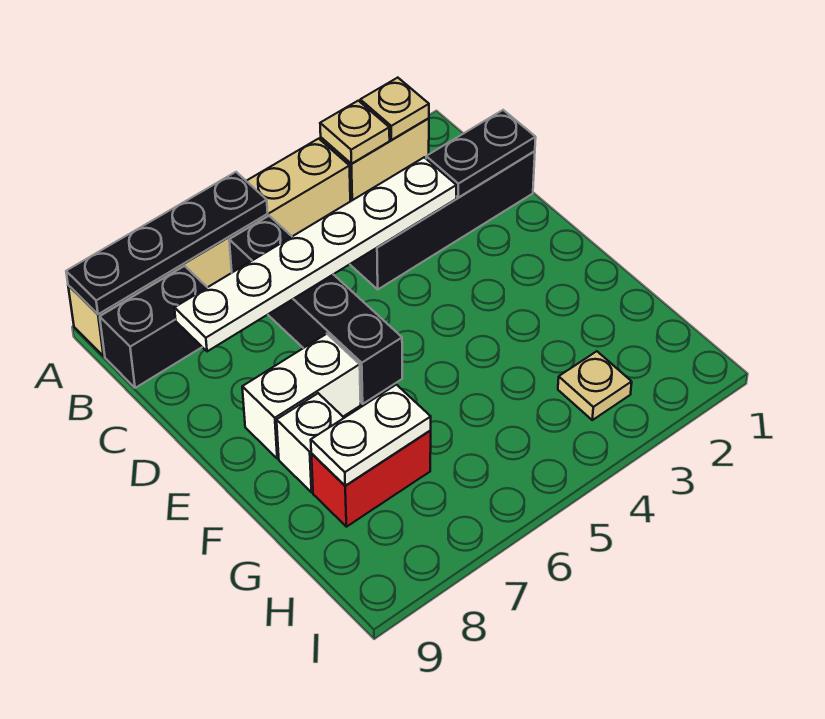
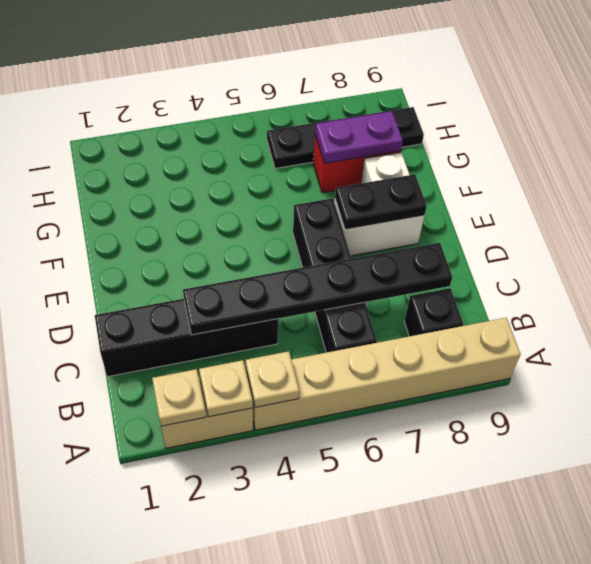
black plate A6:A9 level 2 -> black plate H6:H9 level 1
black brick B8:B9 level 1 -> black brick B8 level 1
black plate C1:C2 level 2 -> black plate E7:E8 level 2
white plate C3:C8 level 2 -> black plate C3:C8 level 2
white plate G7:G8 level 2 -> purple plate G7:G8 level 2
tan plate H3 level 1 -> tan plate A4 level 2

